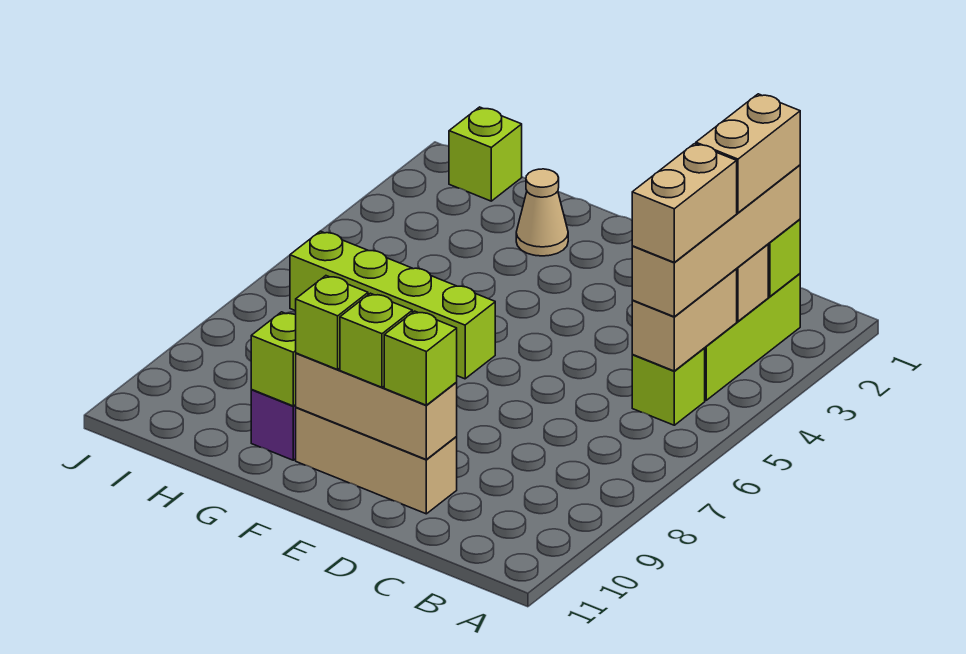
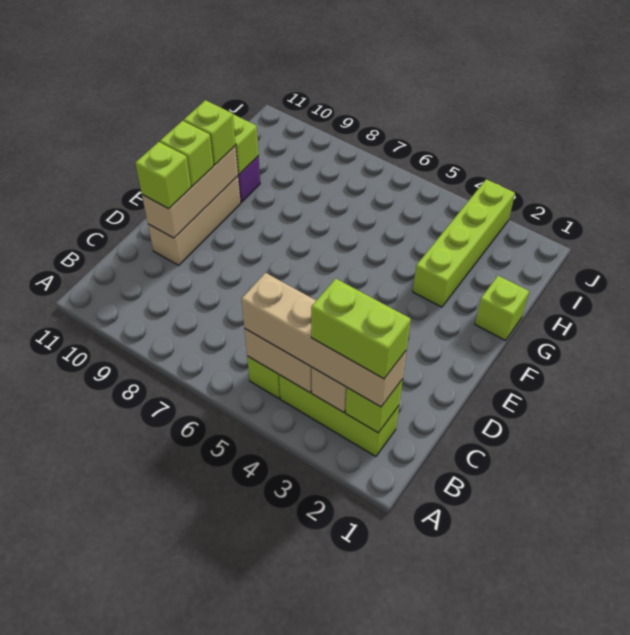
tan brick B2:B3 level 4 -> lime brick B2:B3 level 4
tan brick B4:B5 level 4 -> none
lime brick F6:I6 level 1 -> lime brick G3:J3 level 1
tan cone G2 level 1 -> none
lime brick I1 level 1 -> lime brick G1 level 1

